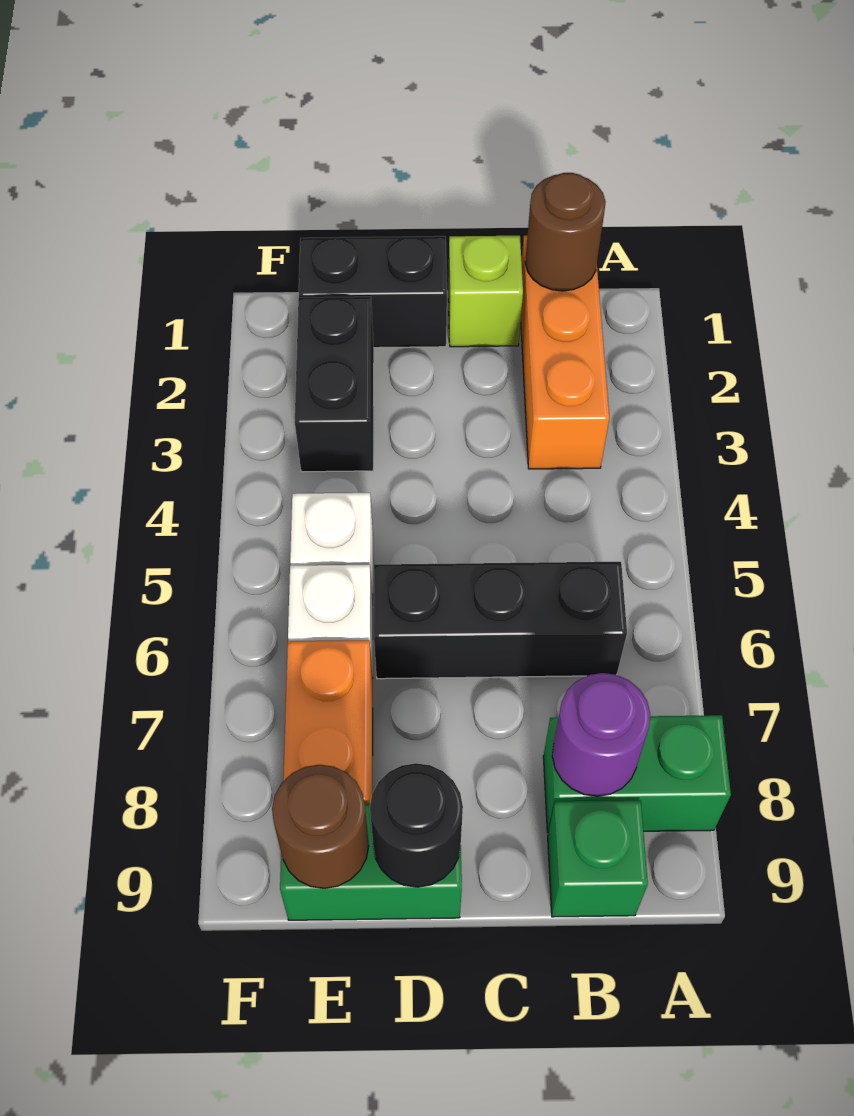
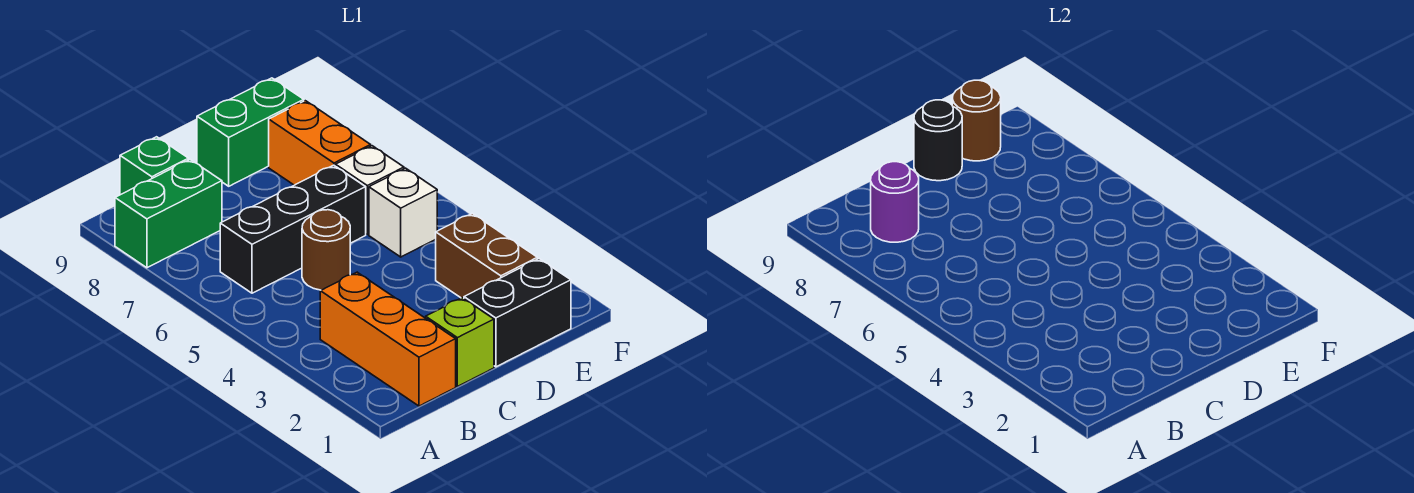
brown round brick B1 level 2 -> brown round brick C5 level 1
black brick E2:E3 level 1 -> brown brick E2:E3 level 1

